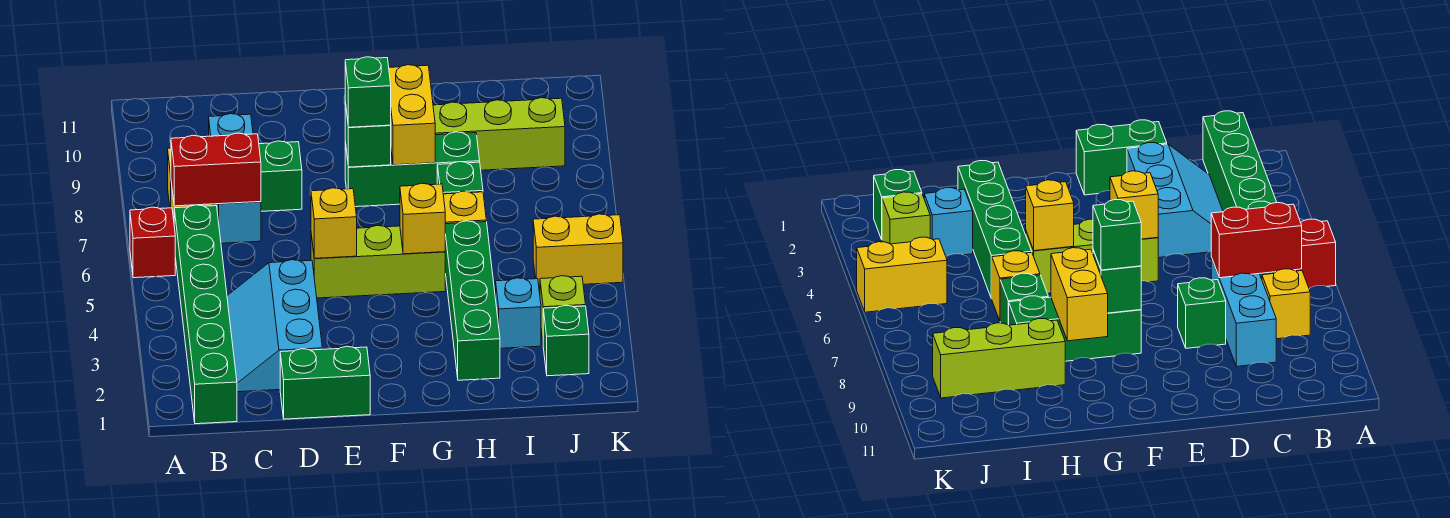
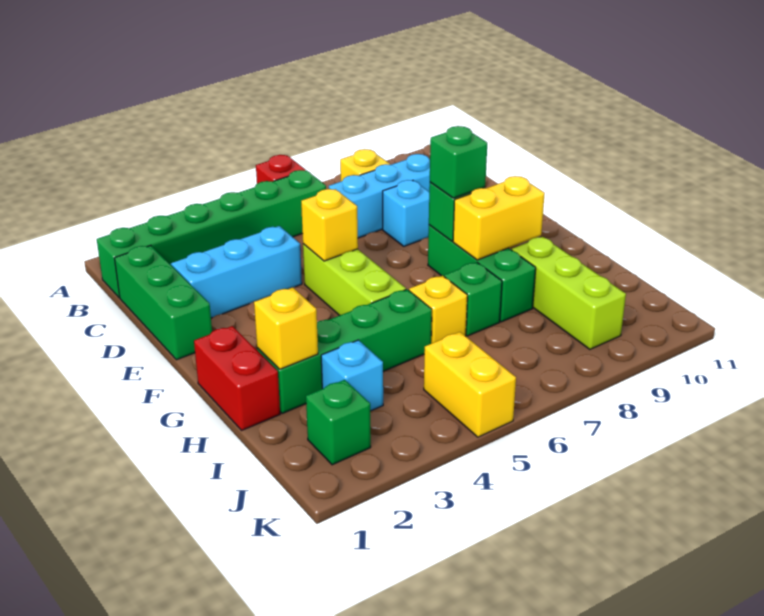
red brick B7:C7 level 2 -> red brick G1:H1 level 1
green brick D1:E1 level 1 -> green brick C1:E1 level 1
green brick D8 level 1 -> cyan brick D8 level 1
yellow brick G5 level 2 -> yellow brick H2 level 2
lime brick J3 level 1 -> none

